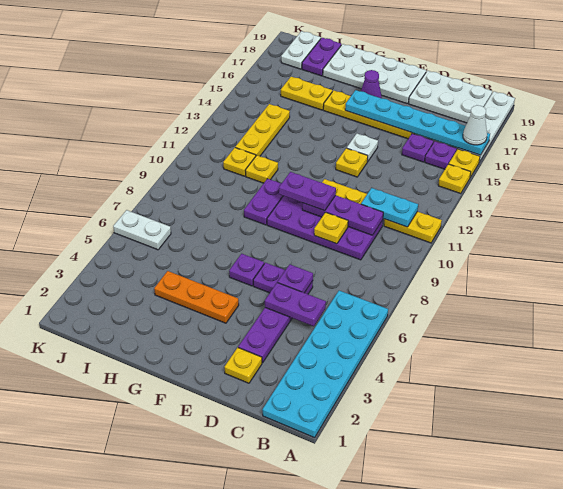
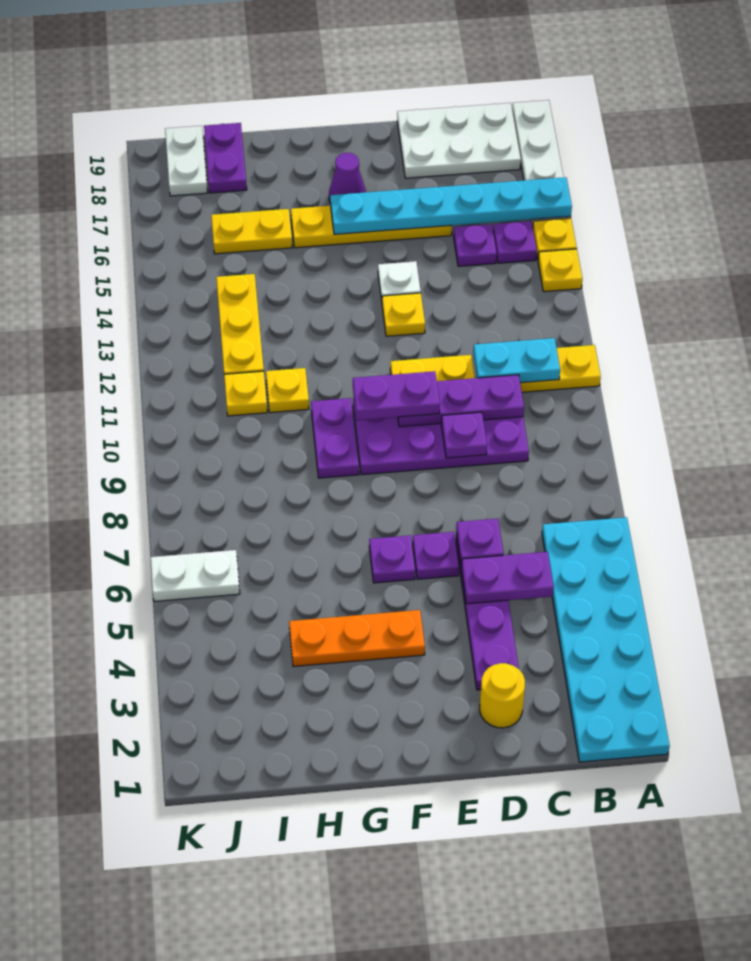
white cone A16 level 3 -> none
yellow plate D2 level 1 -> yellow round brick D2 level 1
yellow plate D9 level 2 -> purple plate D9 level 2
white plate E18:H19 level 1 -> none

